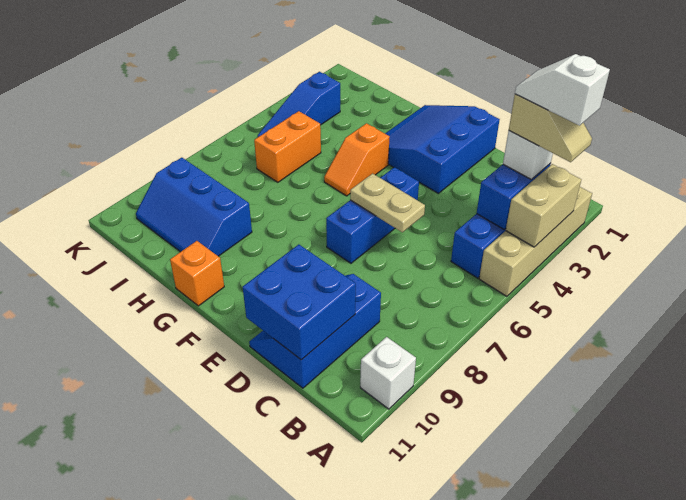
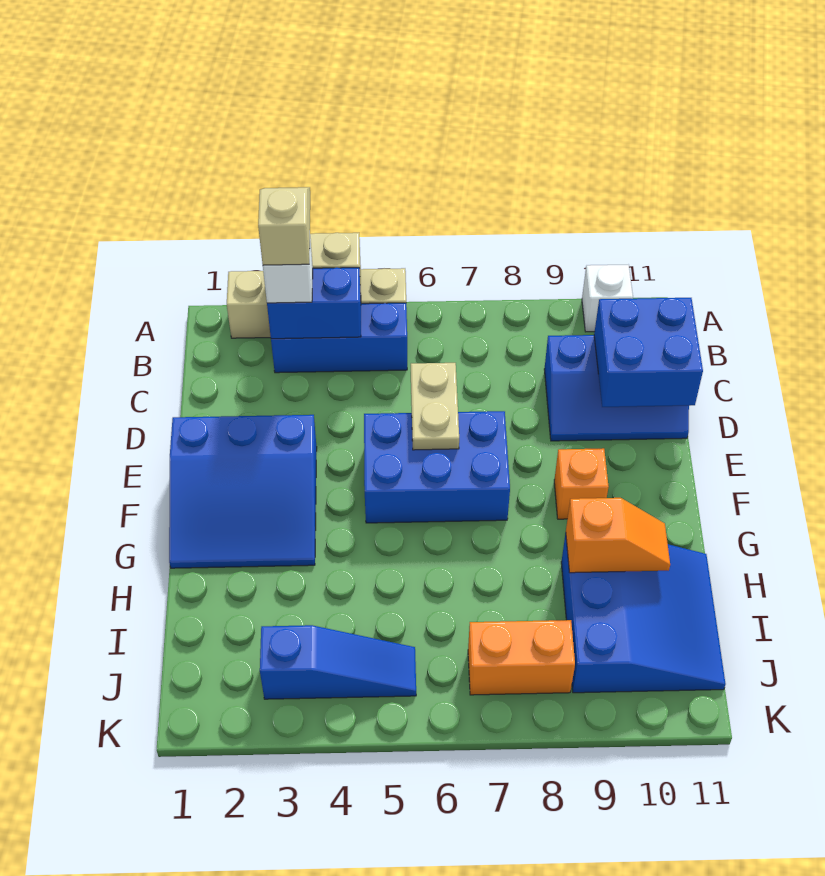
white slope A3:B3 level 5 top A -> none
blue brick E5:E7 level 1 -> blue brick E5:F7 level 1
orange slope G4:G5 level 1 top 4 -> orange slope H9:H10 level 2 top 9
orange brick G11 level 1 -> orange brick F9 level 1
blue slope H9:J10 level 1 top 9 -> blue slope H9:J11 level 1 top 9
orange brick I5:I6 level 1 -> orange brick J7:J8 level 1

